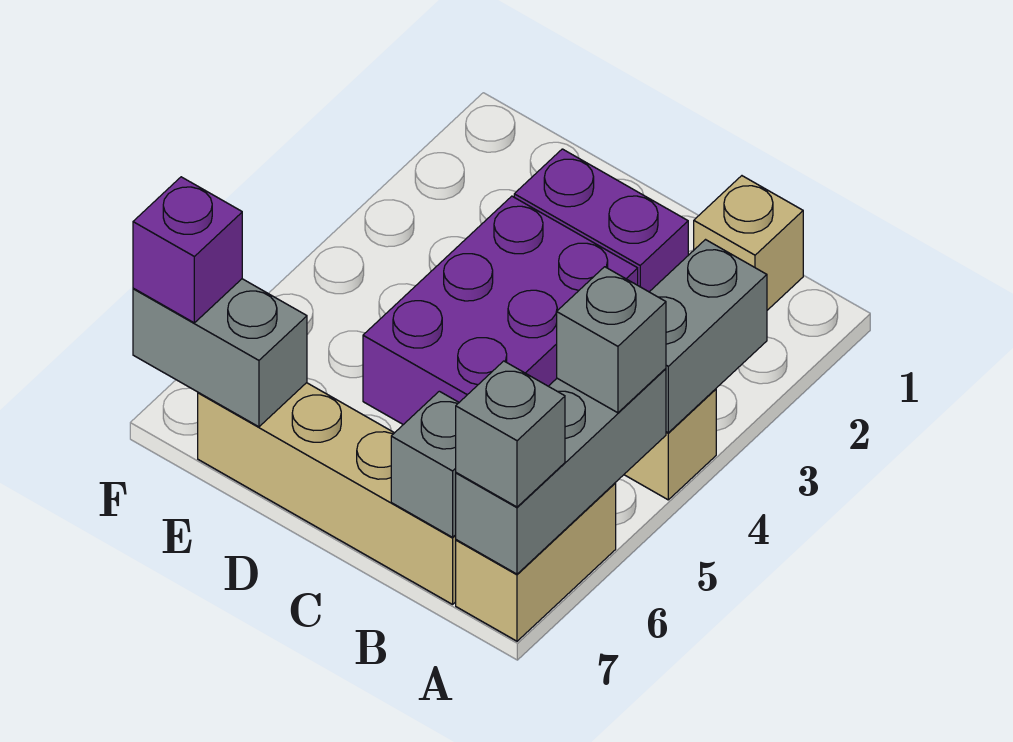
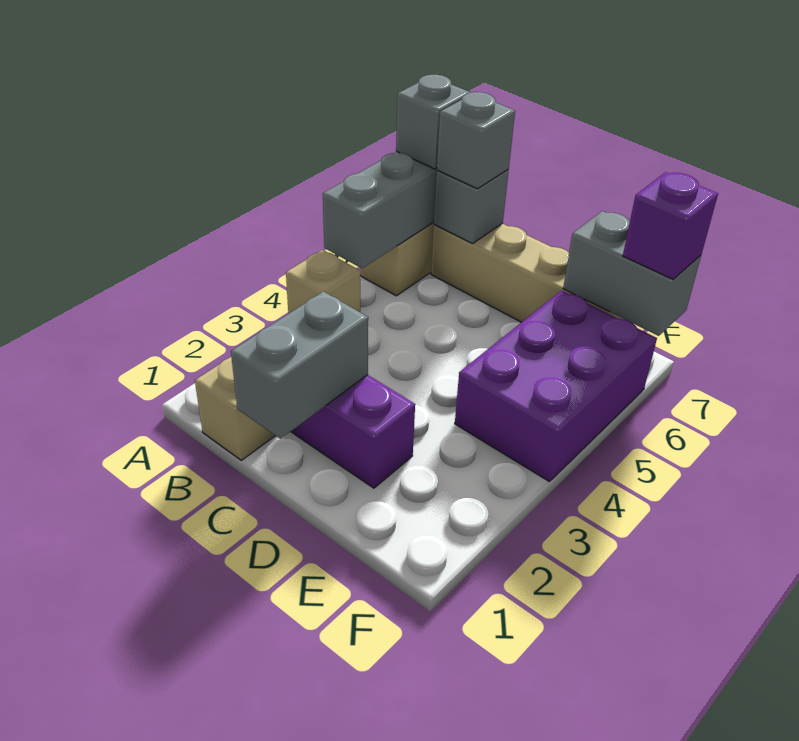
grey brick A3:A4 level 2 -> grey brick C1:C2 level 2
grey brick A5 level 3 -> grey brick B7 level 3
purple brick C3:D5 level 1 -> purple brick E4:F6 level 1

